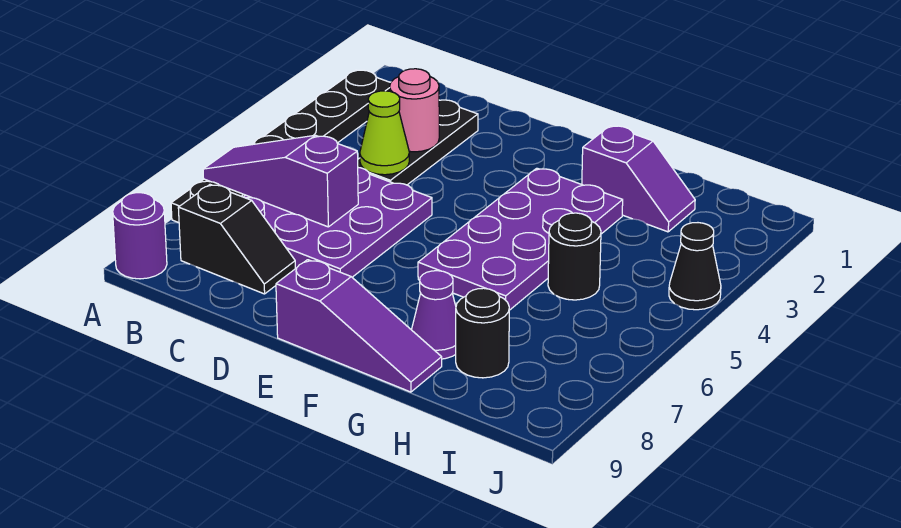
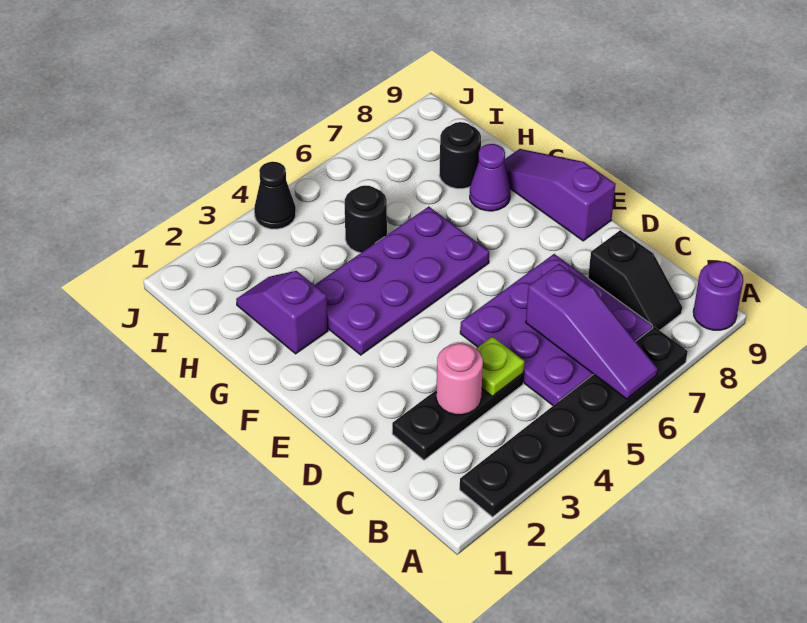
black slope B8:C8 level 1 top B -> black slope B8:C8 level 1 top C
lime cone C4 level 2 -> lime plate C4 level 2

